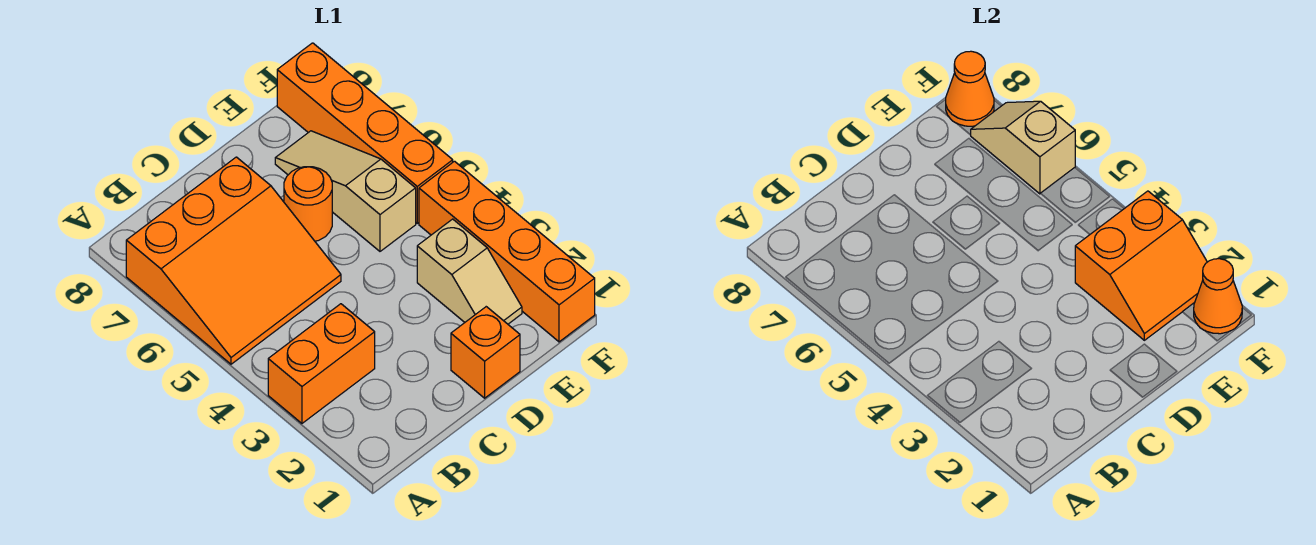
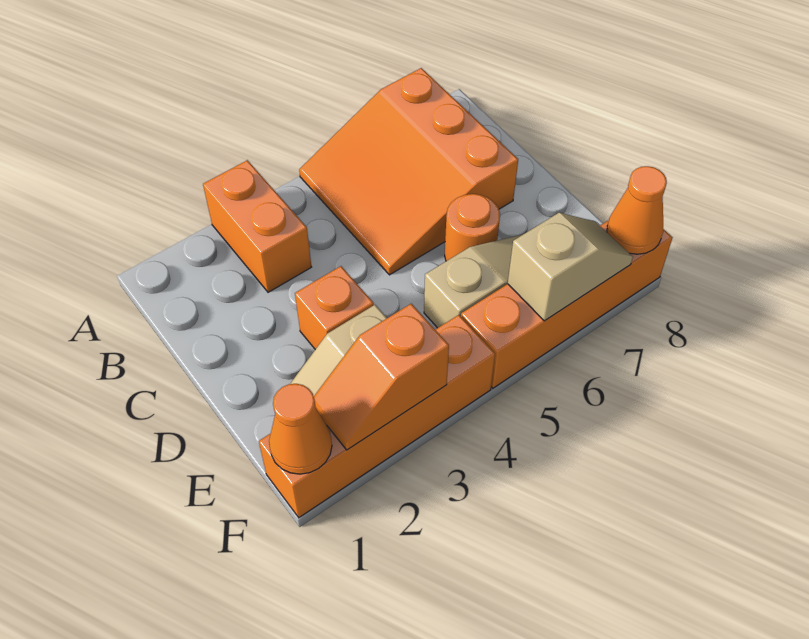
orange brick D1 level 1 -> orange brick D3 level 1
orange slope E2:F3 level 2 top 3 -> orange slope F2:F3 level 2 top 3

